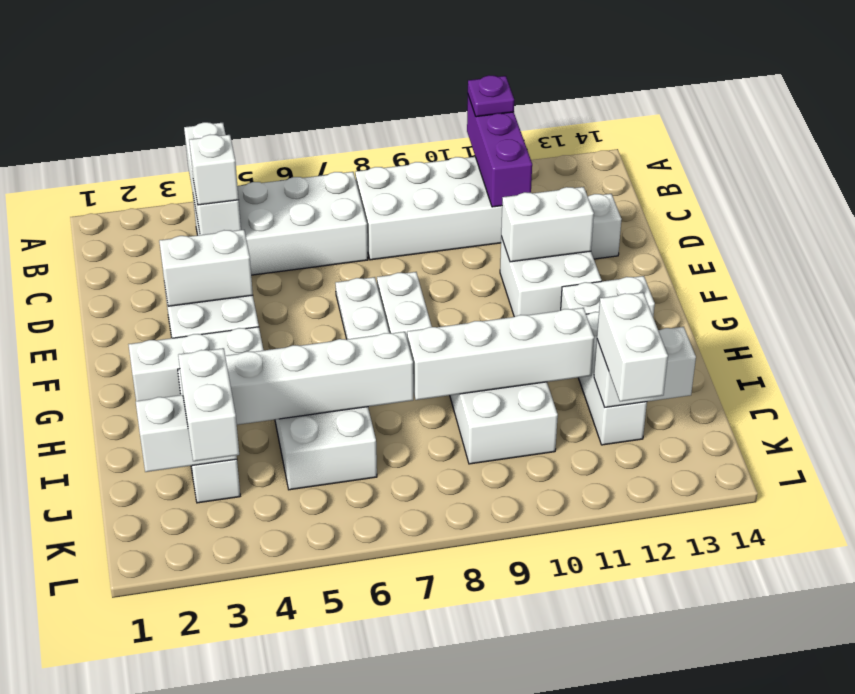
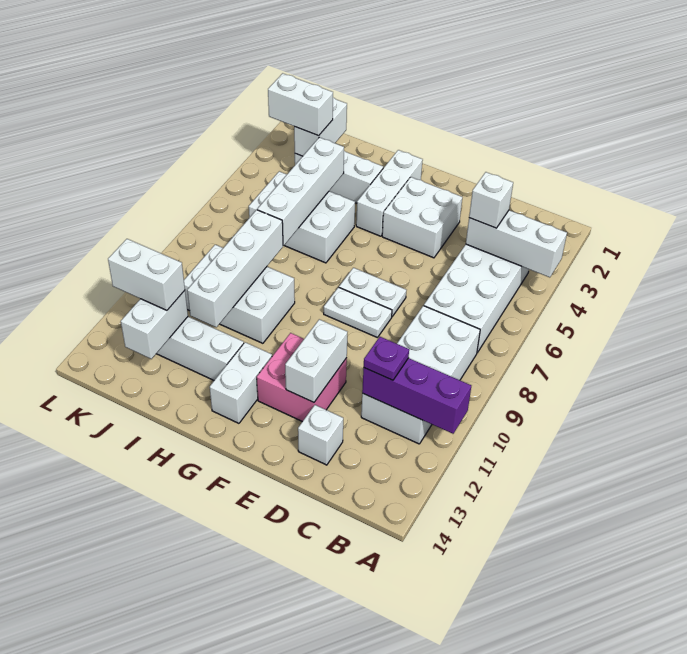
purple plate A11 level 3 -> purple plate C11 level 3
white brick E3:E4 level 2 -> none
white brick E11:F12 level 1 -> pink brick E11:F12 level 1

